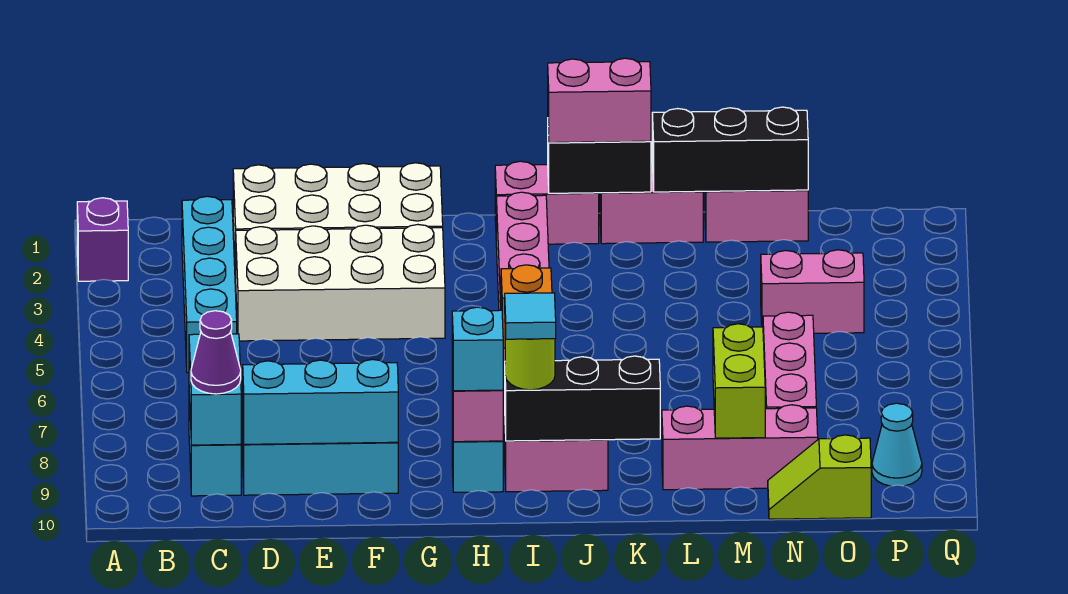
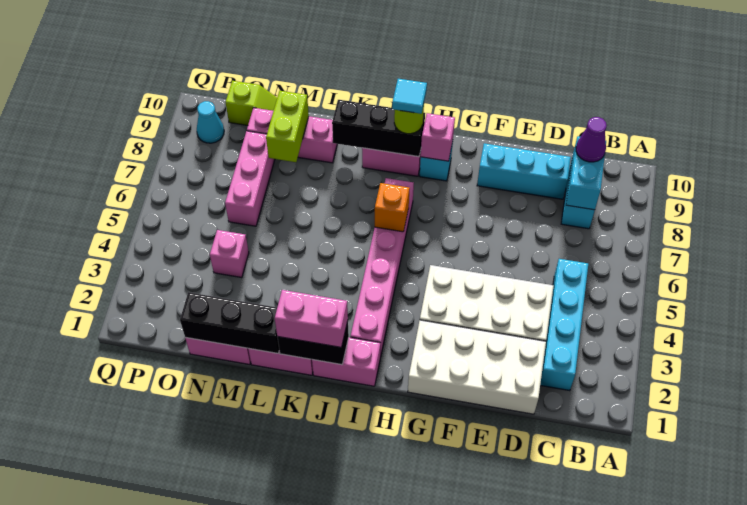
purple brick A2 level 1 -> none
cyan brick D9:F9 level 2 -> none
cyan brick H9 level 3 -> none
pink brick N4:O4 level 1 -> pink brick N4 level 1

